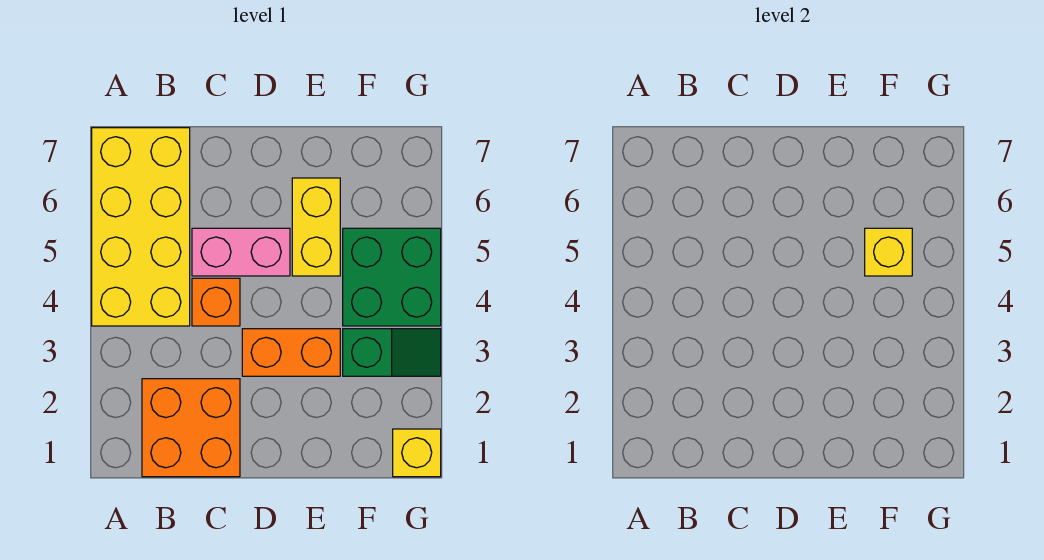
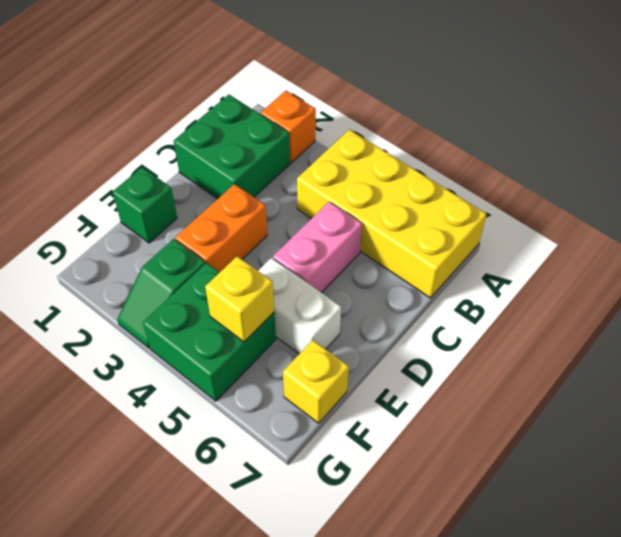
orange brick B1:C2 level 1 -> green brick B1:C2 level 1
orange brick C4 level 1 -> orange brick A2 level 1
none -> green brick E1 level 1
yellow brick E5:E6 level 1 -> white brick E5:E6 level 1
yellow brick G1 level 1 -> yellow brick F7 level 1

